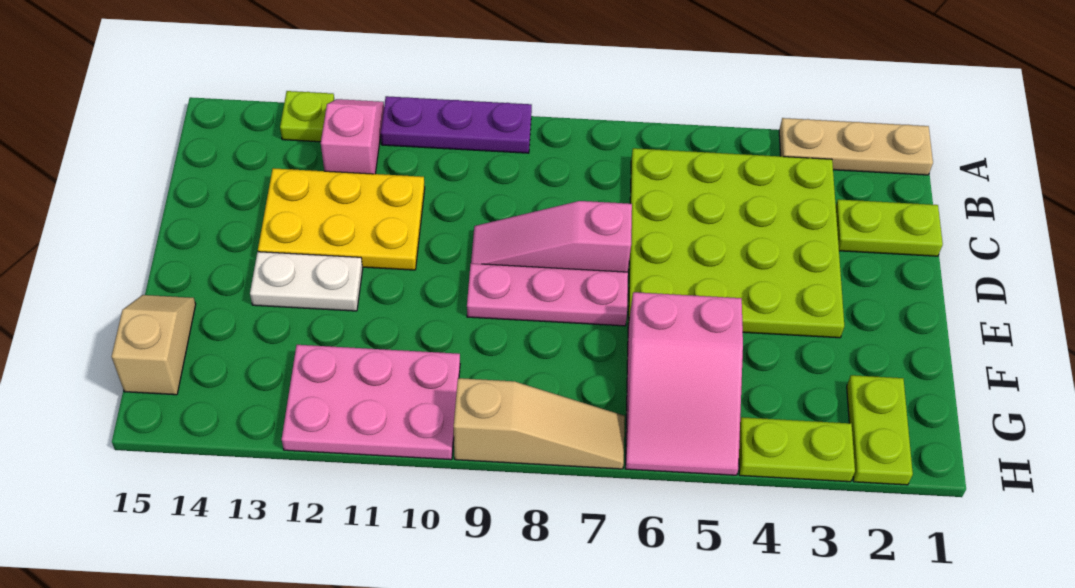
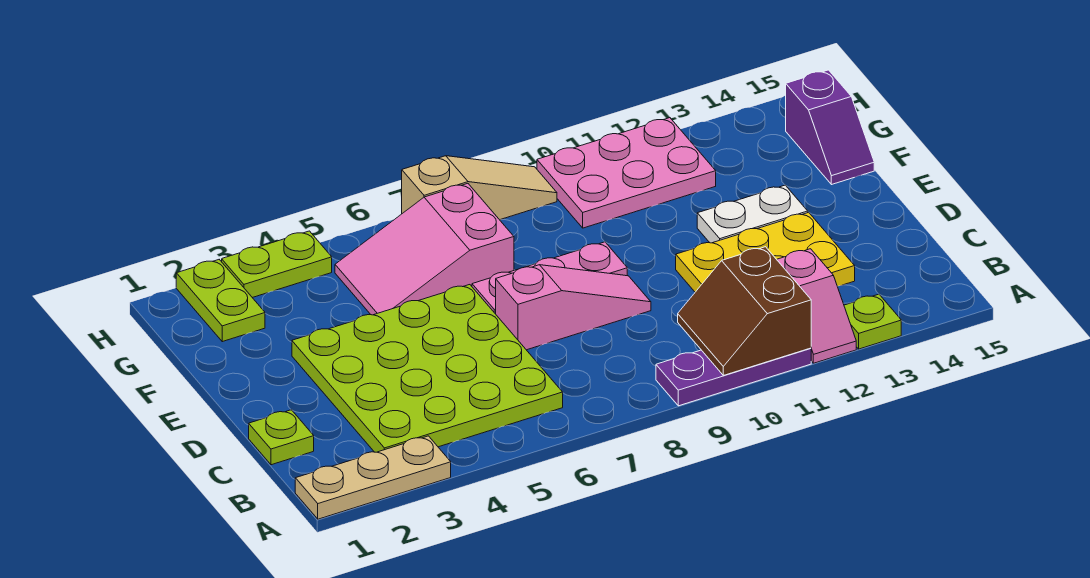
none -> brown slope A10:B11 level 2 top 11
lime plate C1:C2 level 1 -> lime plate C1 level 1
pink slope F5:H6 level 1 top F -> pink slope F5:G7 level 1 top 7
tan slope F15:G15 level 1 top G -> purple slope F15:G15 level 1 top G
tan slope H7:H9 level 1 top 9 -> tan slope H7:H9 level 1 top 7

